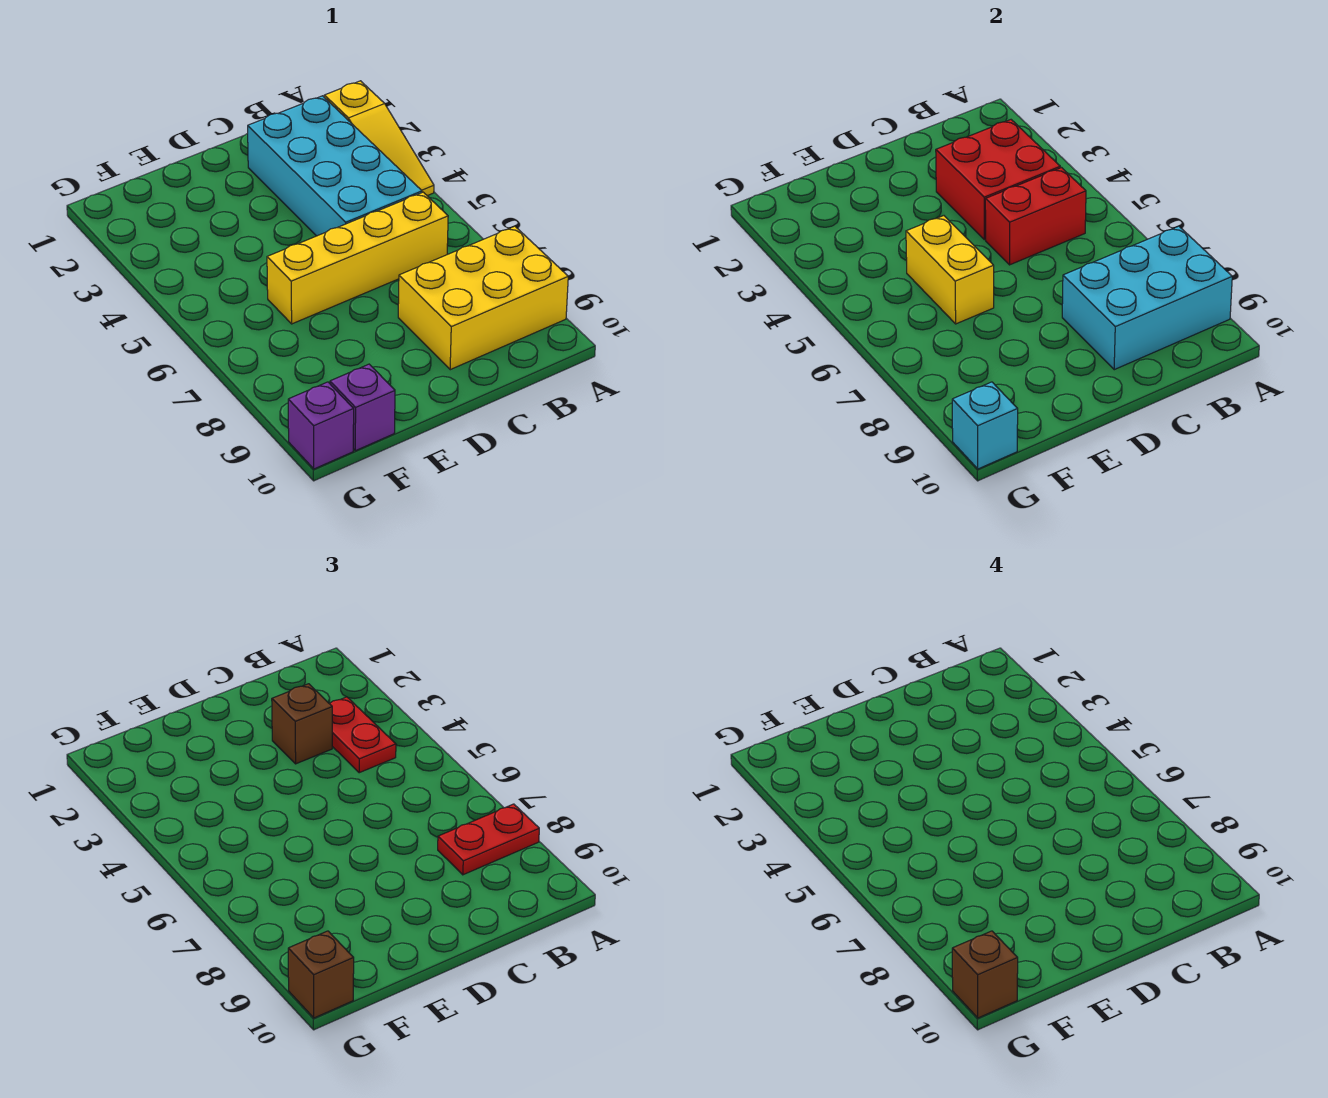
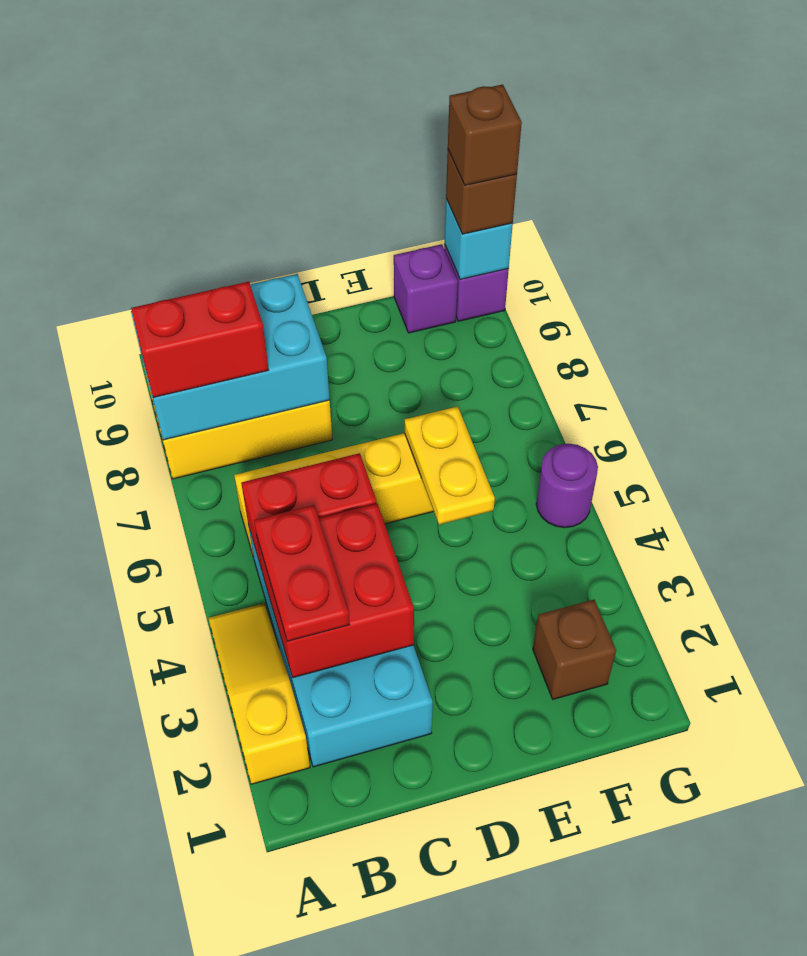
red plate A8:B8 level 3 -> red brick A8:B8 level 3
brown brick C3 level 3 -> brown brick F2 level 1
yellow brick E5:E6 level 2 -> yellow plate E5:E6 level 2
none -> purple round brick G5 level 1

